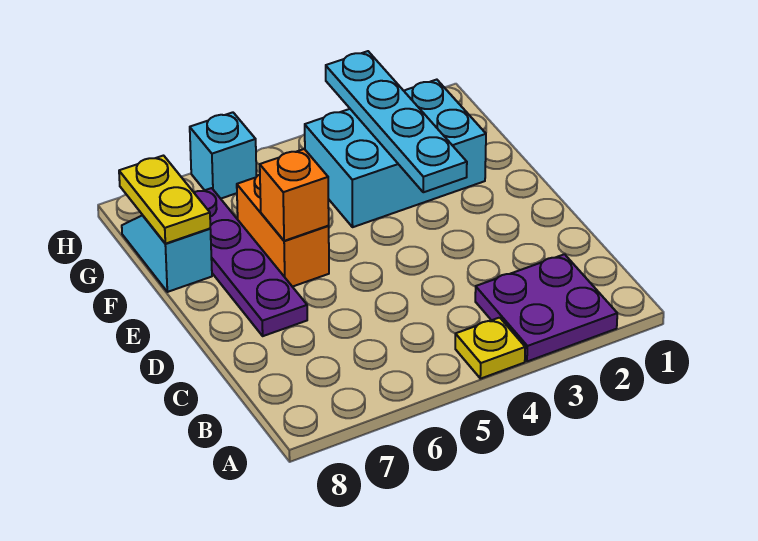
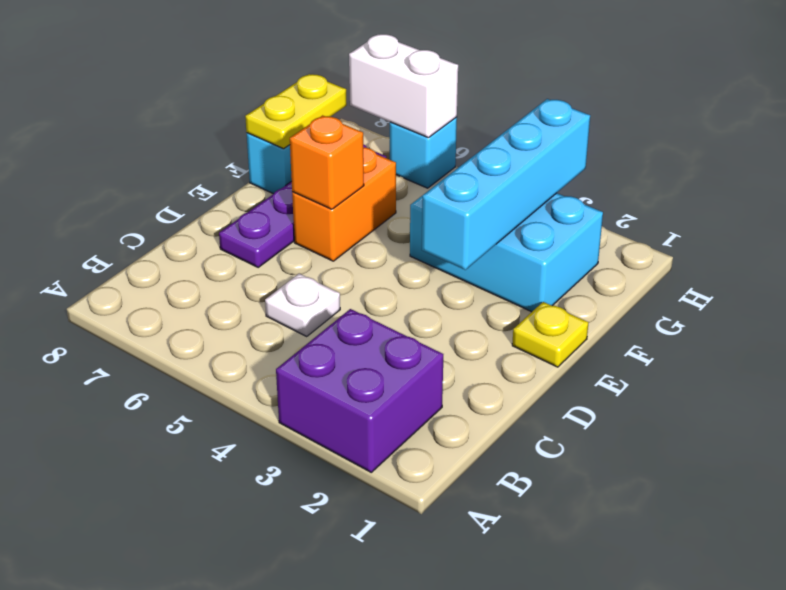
purple plate A2:B3 level 1 -> purple brick A2:B3 level 1
yellow plate A4 level 1 -> yellow plate E1 level 1
none -> white plate C5 level 1
cyan plate E3:H3 level 2 -> cyan brick E3:H3 level 2
none -> white brick H6:H7 level 2

